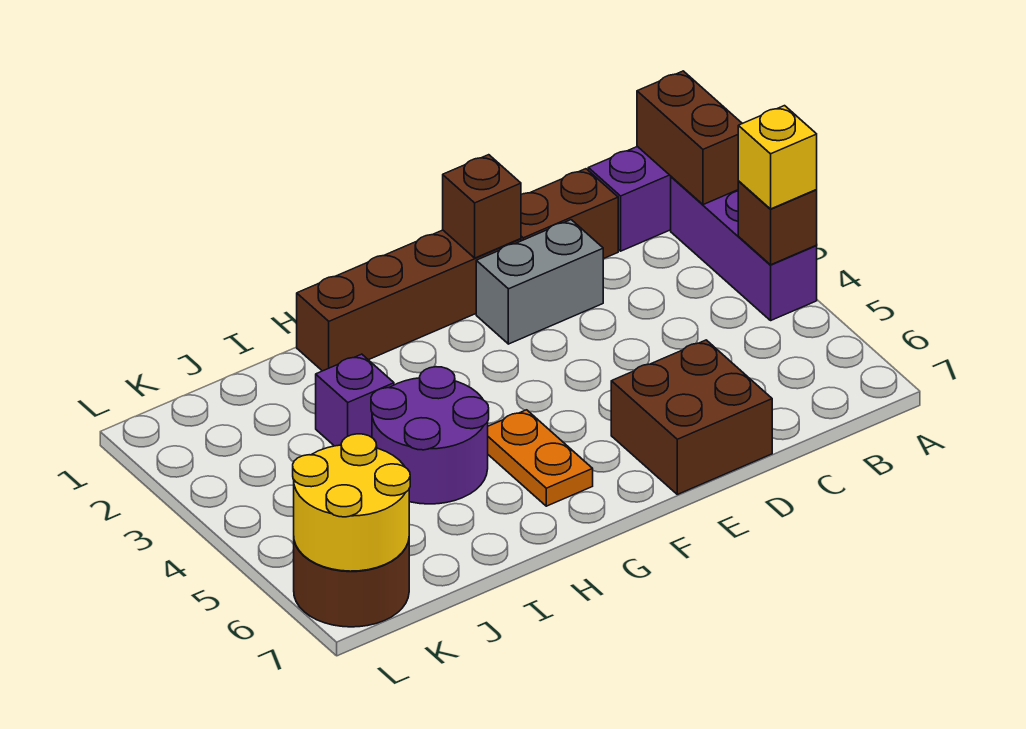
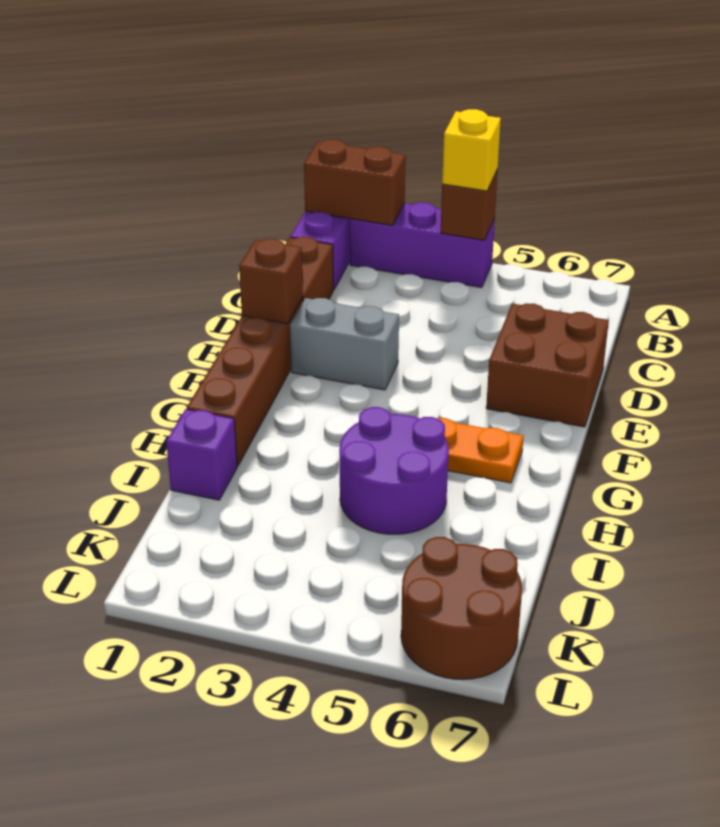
grey brick D2:E2 level 1 -> grey brick E2:E3 level 1
purple brick I3 level 1 -> purple brick I1 level 1
yellow round brick K6:L7 level 2 -> none

